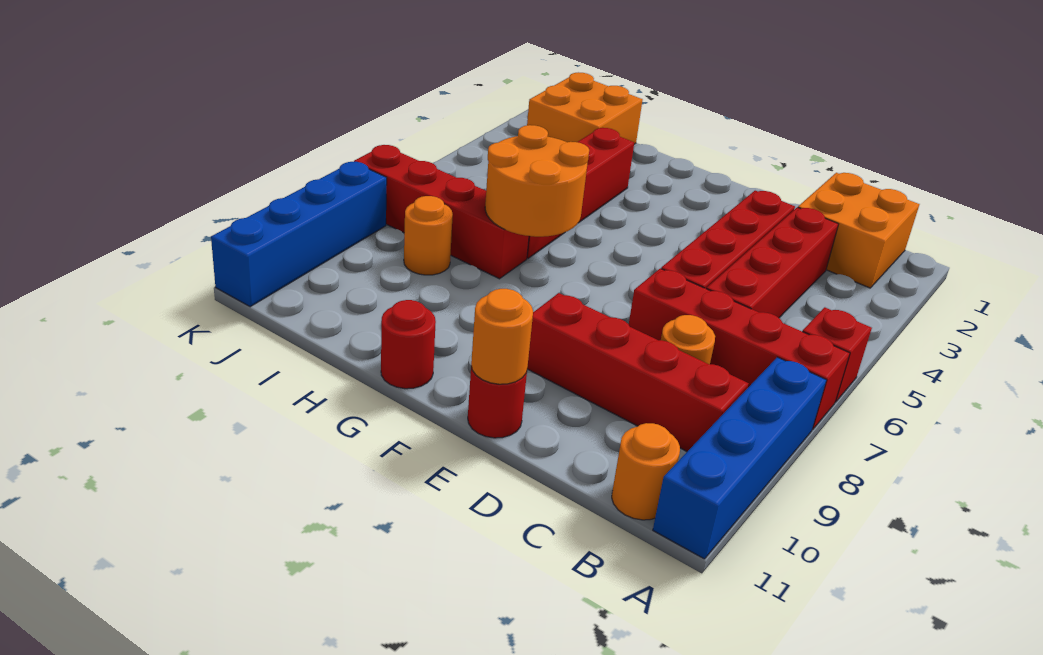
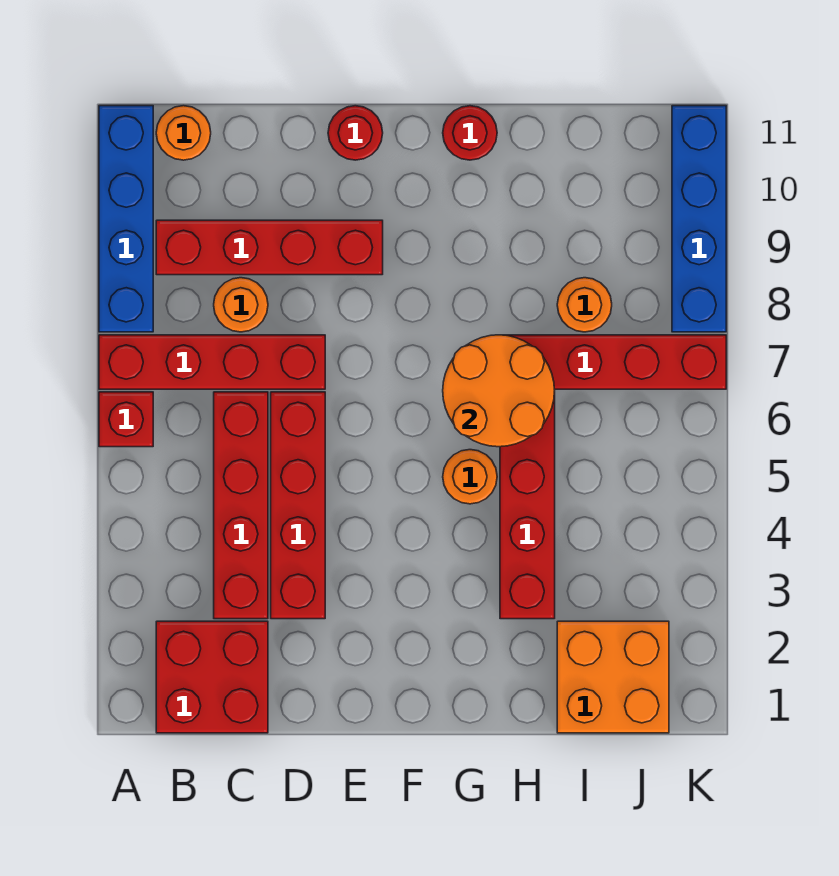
orange brick B1:C2 level 1 -> red brick B1:C2 level 1
orange round brick E11 level 2 -> orange round brick G5 level 1

